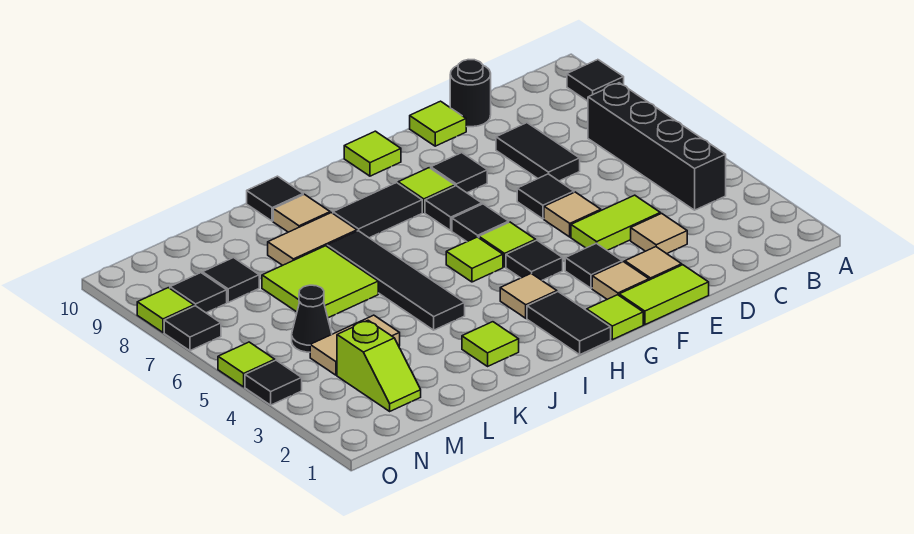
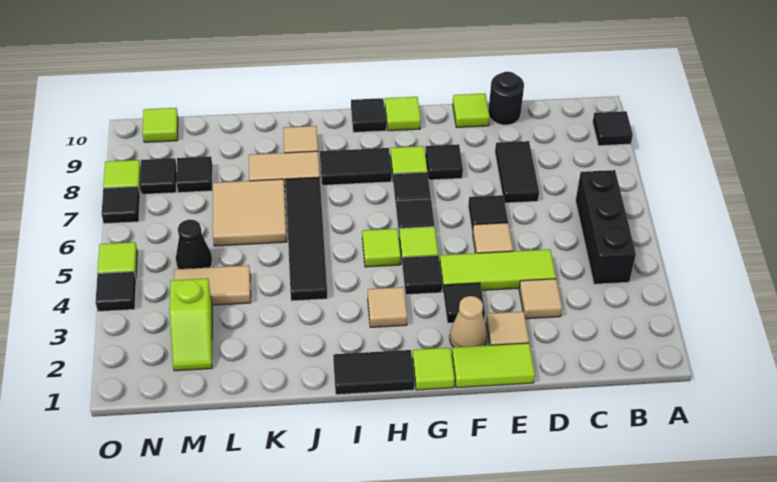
black brick B4:B7 level 1 -> black brick B4:B6 level 1
lime tile D4:E4 level 1 -> lime tile D4:F4 level 1
tan tile F2 level 1 -> tan cone F2 level 1
black tile H1:H2 level 1 -> black tile H1:I1 level 1
lime tile J2 level 1 -> lime tile N10 level 1
black tile J10 level 1 -> black tile H10 level 1
lime tile K6:L7 level 1 -> tan tile K6:L7 level 1

